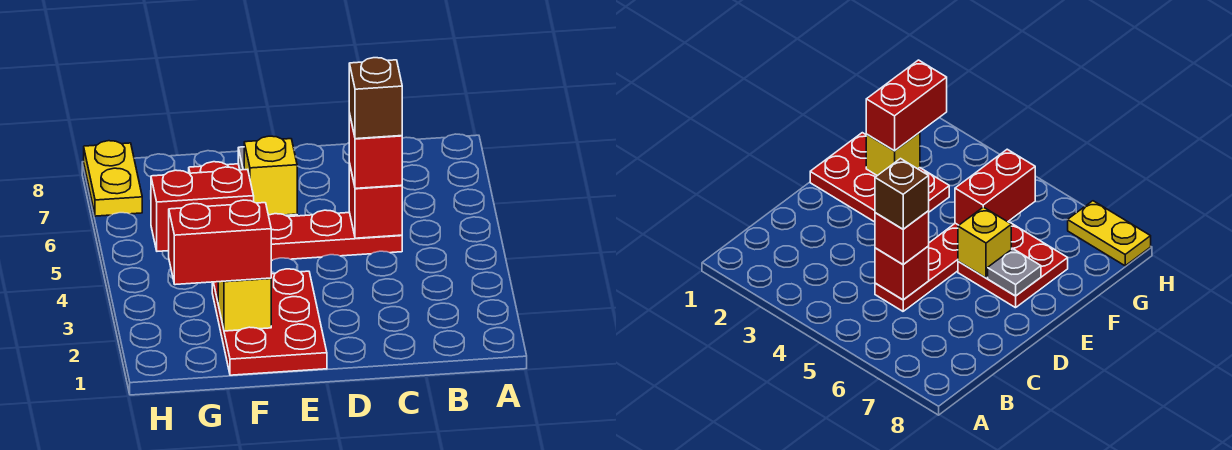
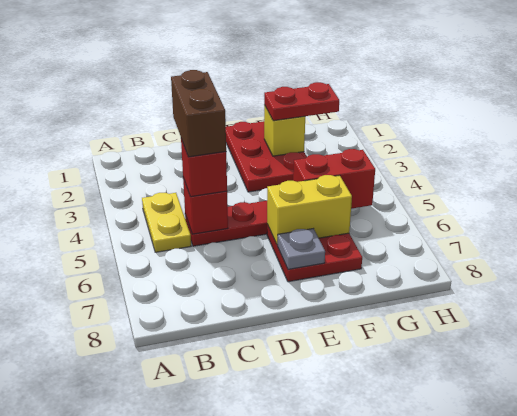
brown brick C5 level 4 -> brown brick C4:C5 level 4
yellow brick E6 level 2 -> yellow brick E6:F6 level 2
red brick F2:G2 level 3 -> red plate F2:G2 level 3
yellow plate H7:H8 level 1 -> yellow plate B4:B5 level 1

